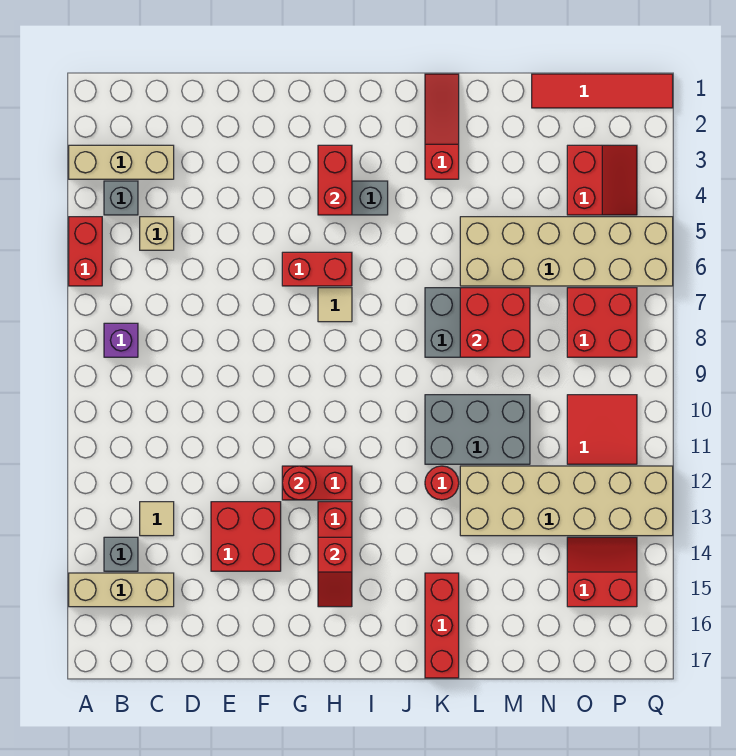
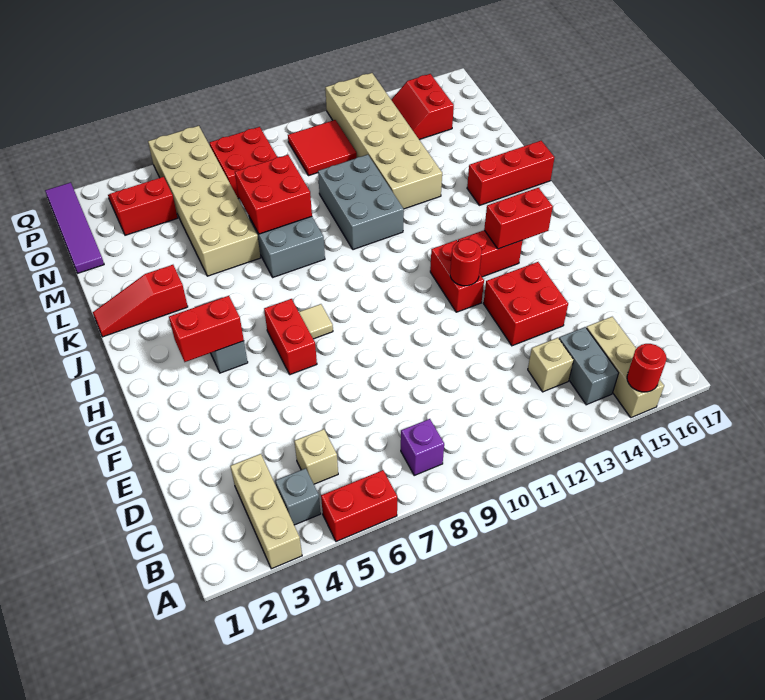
grey brick B14 level 1 -> grey brick B14:C14 level 1
tan tile C13 level 1 -> tan brick C13 level 1
red slope H14:H15 level 2 top 14 -> red brick H14:H15 level 2
red round brick K12 level 1 -> red round brick A15 level 2
red tile N1:Q1 level 1 -> purple tile N1:Q1 level 1

